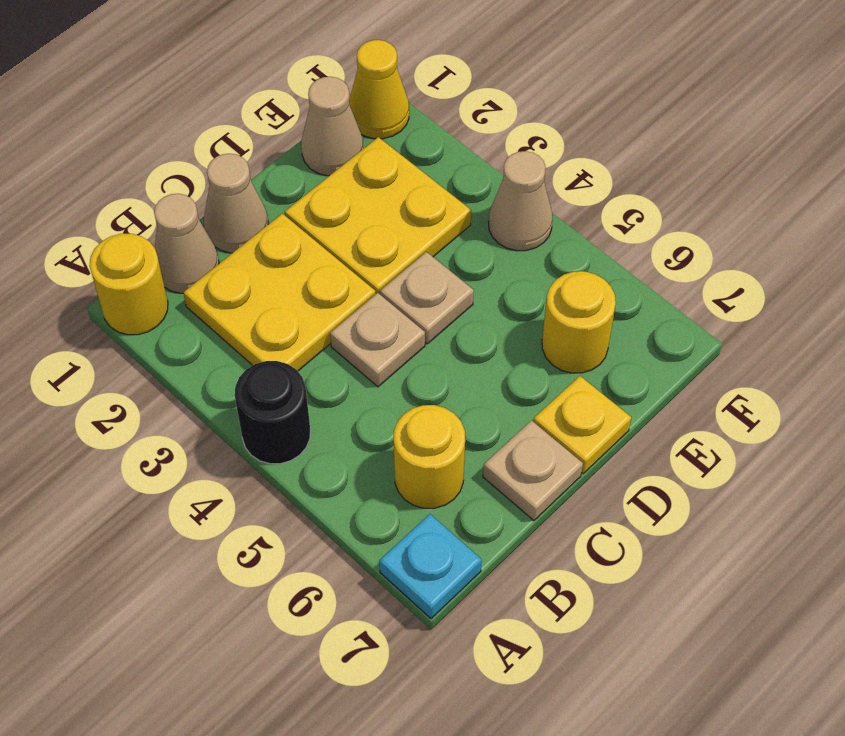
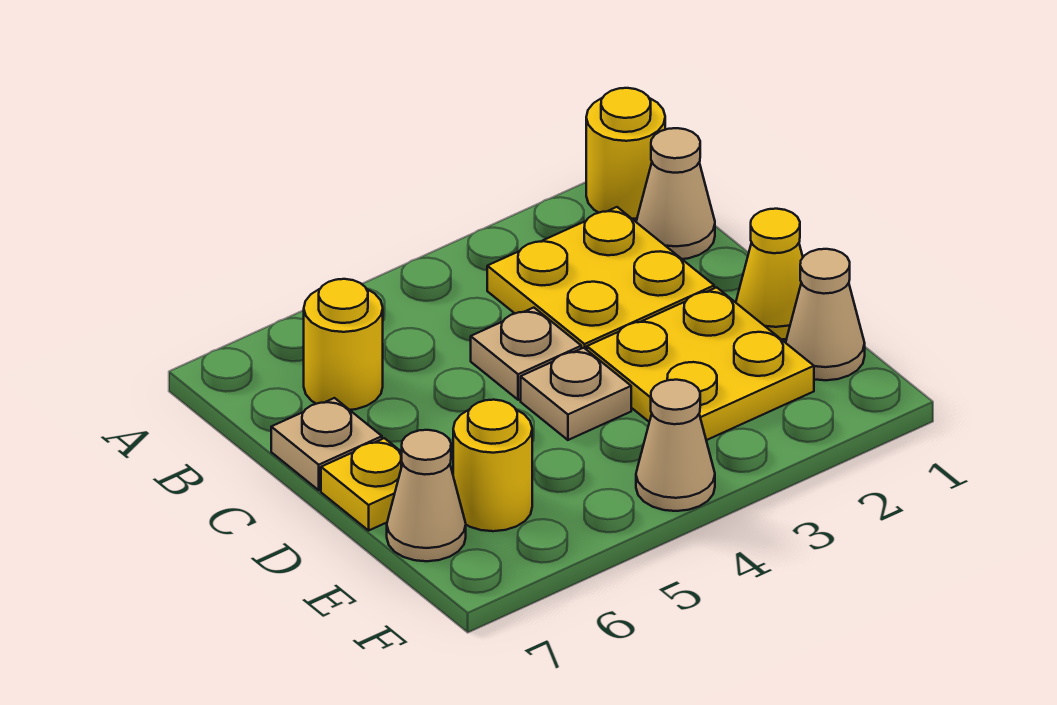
black round brick A4 level 1 -> none
cyan plate A7 level 1 -> none
tan cone C1 level 1 -> tan cone E7 level 1
yellow cone F1 level 1 -> yellow cone D1 level 1

